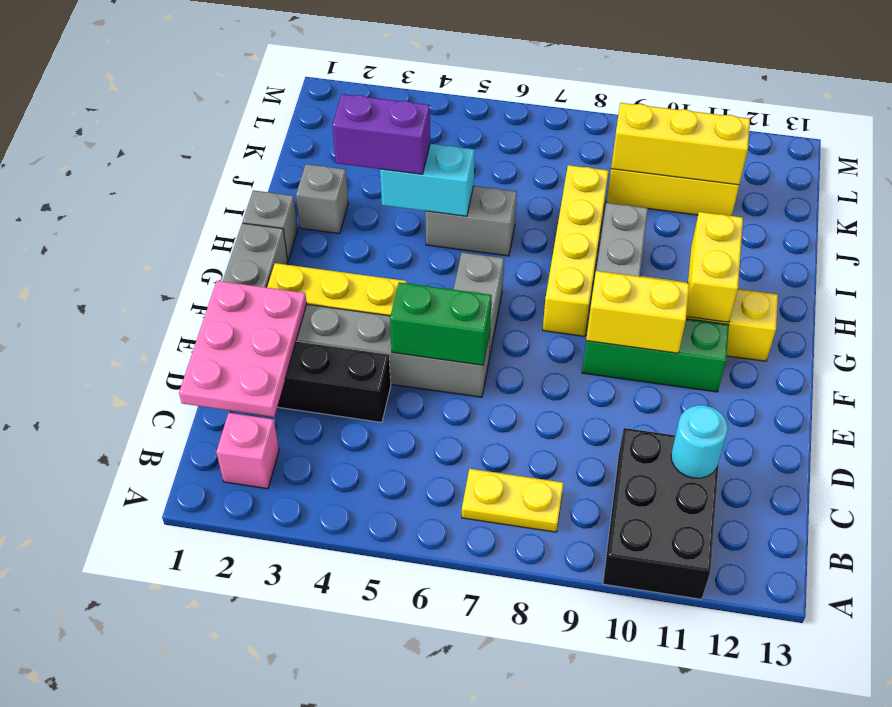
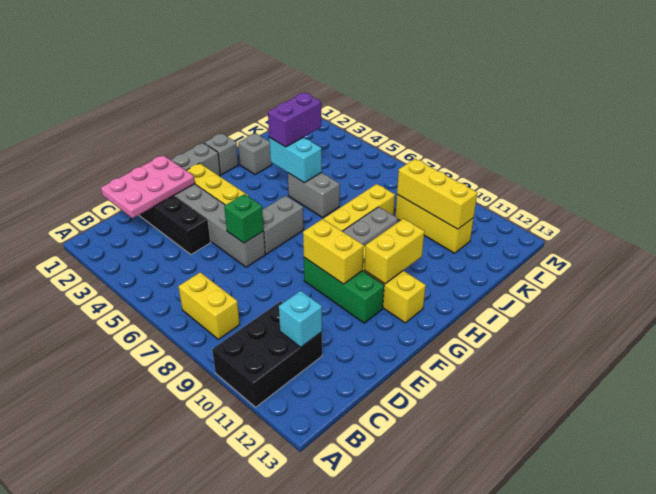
pink brick B2 level 1 -> none
yellow plate B7:B8 level 1 -> yellow brick B7:B8 level 1
cyan round brick C11 level 2 -> cyan brick C11 level 2
green brick E5:E6 level 2 -> green brick E6 level 2
purple brick I3:I4 level 3 -> purple brick I4:J4 level 3

